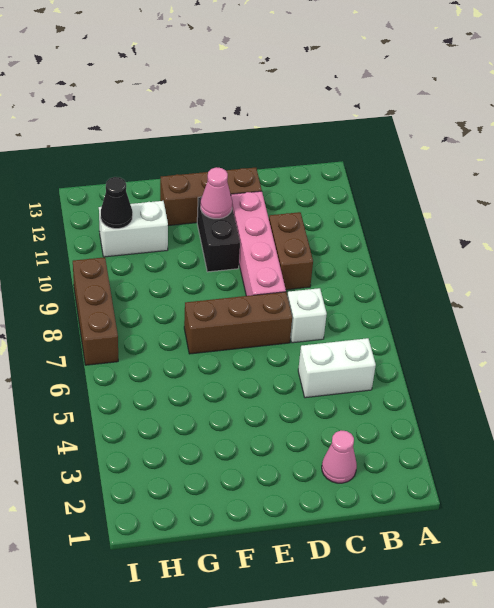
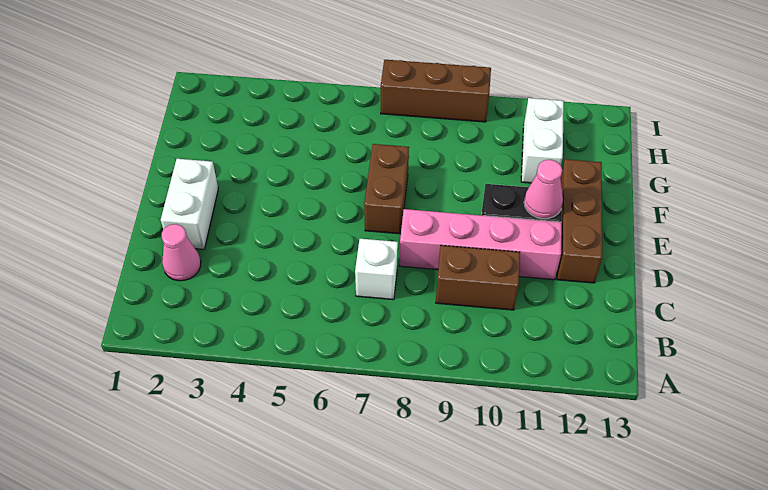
white brick B5:C5 level 1 -> white brick D2:E2 level 1
brown brick D7:F7 level 1 -> brown brick E7:F7 level 1
black cone H11 level 2 -> none

